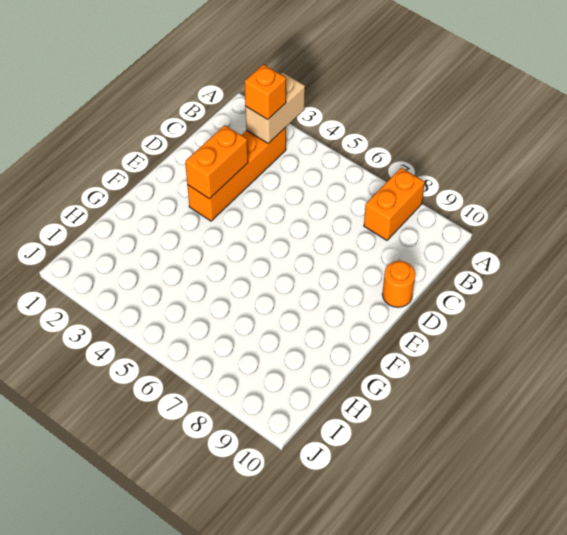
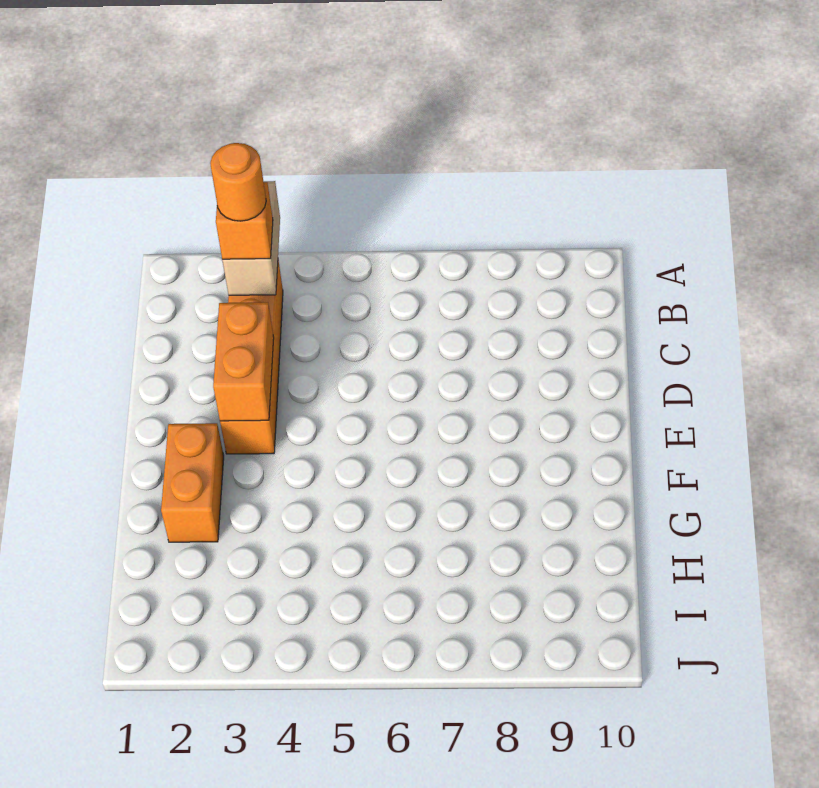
orange brick A8:B8 level 1 -> orange brick F2:G2 level 1
orange round brick D10 level 1 -> orange round brick B3 level 4

